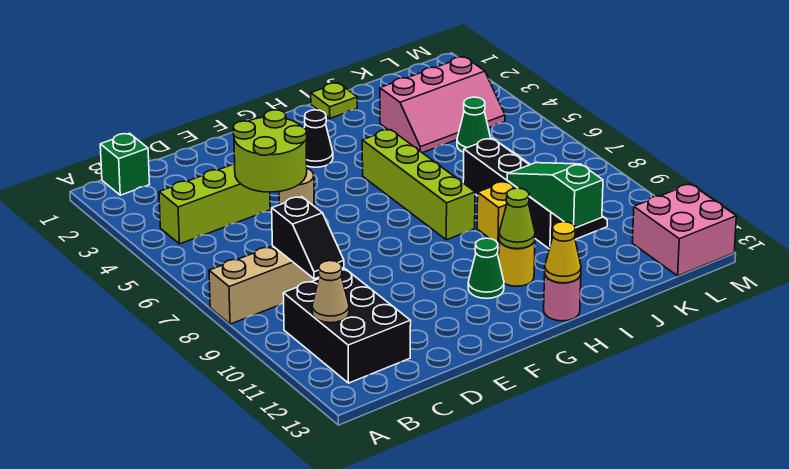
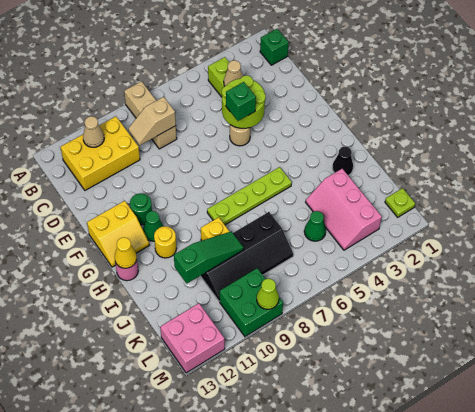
black brick B10:C12 level 1 -> yellow brick B10:C12 level 1
none -> tan cone C4 level 2
black slope C8:C9 level 2 top 8 -> tan slope C8:C9 level 2 top 8
none -> green brick E5 level 3
none -> green round brick F11 level 1
none -> yellow slope F12:G13 level 1 top F
black cone G3 level 1 -> black cone I2 level 1
lime brick H5:H8 level 1 -> lime plate H5:H8 level 1
lime cone H11 level 2 -> lime cone M9 level 2
lime plate I1 level 1 -> lime plate L1 level 1
none -> green brick L9:M10 level 1

